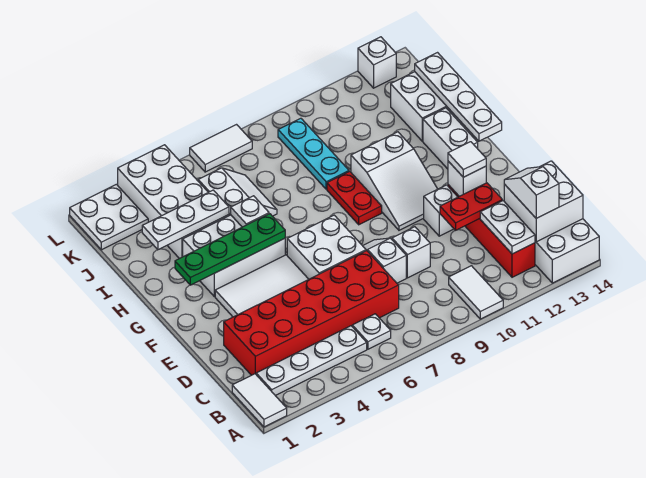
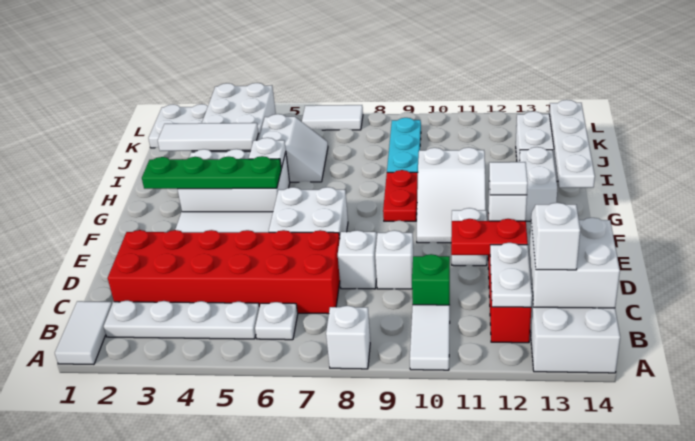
none -> green brick C10 level 1
white plate I2:I4 level 2 -> white tile I2:I4 level 2
white brick L13 level 1 -> white brick A8 level 1

